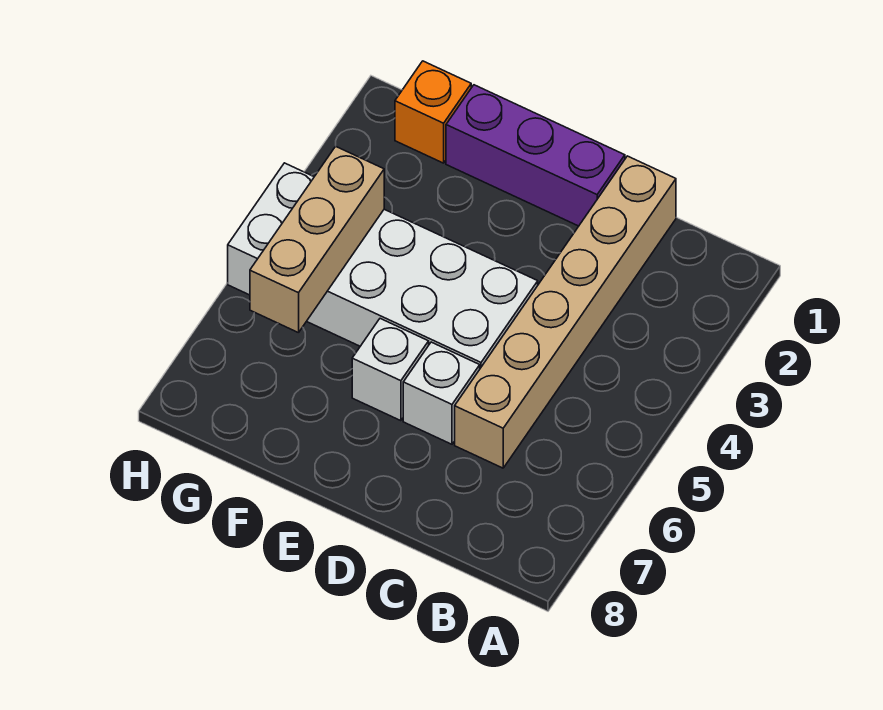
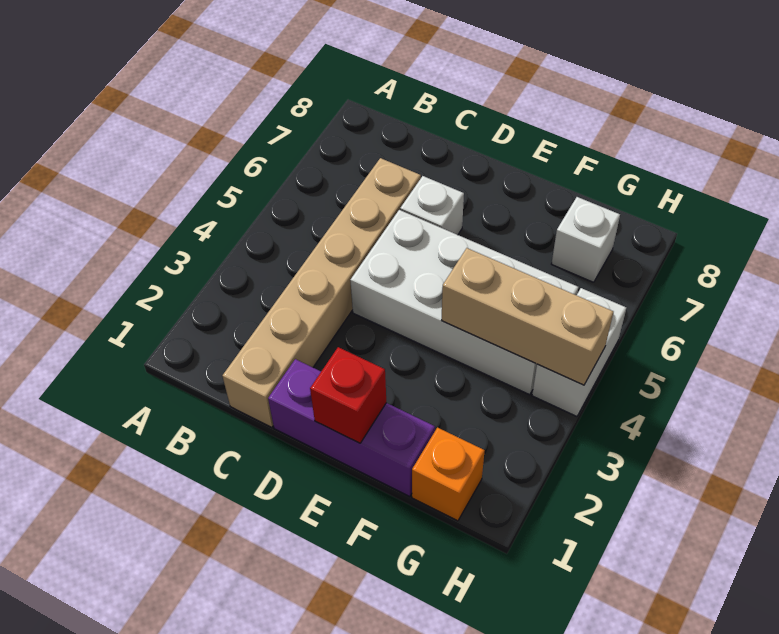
none -> red brick E1 level 2
white brick E6 level 1 -> white brick G7 level 1
tan brick G4:G6 level 2 -> tan brick F4:H4 level 2

